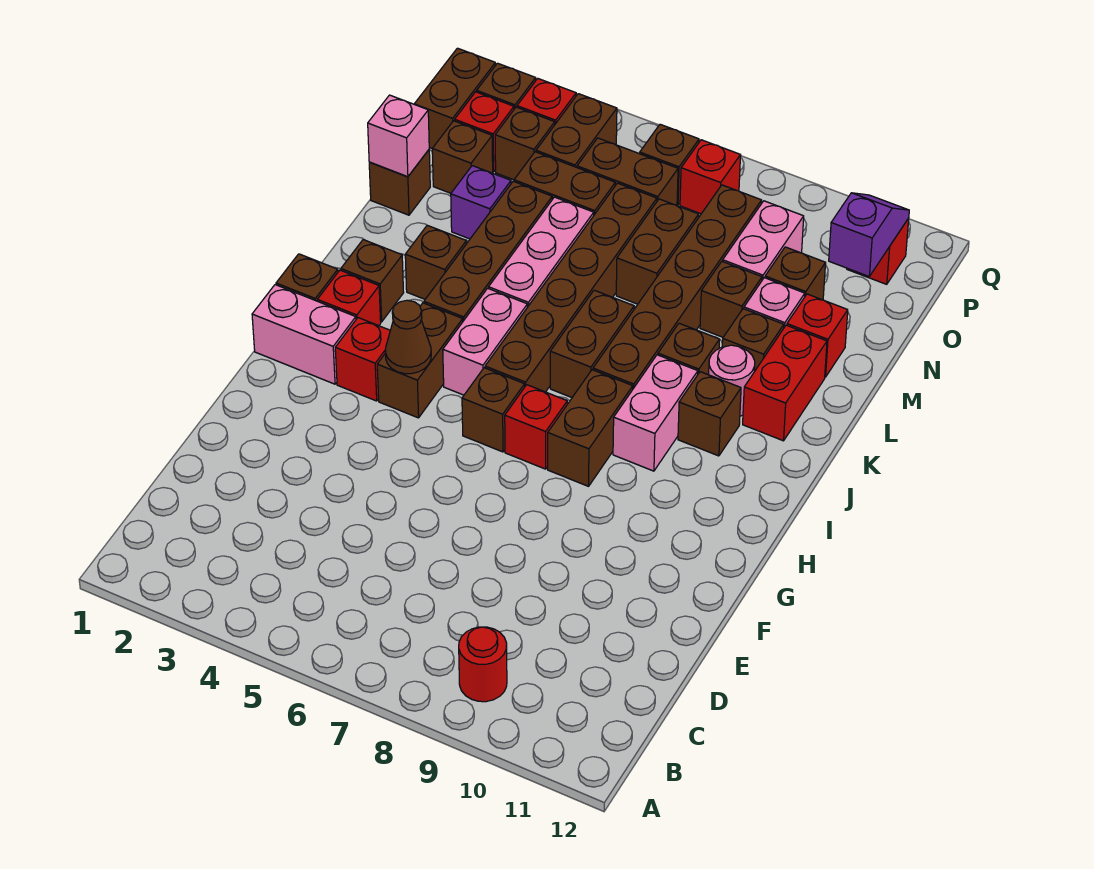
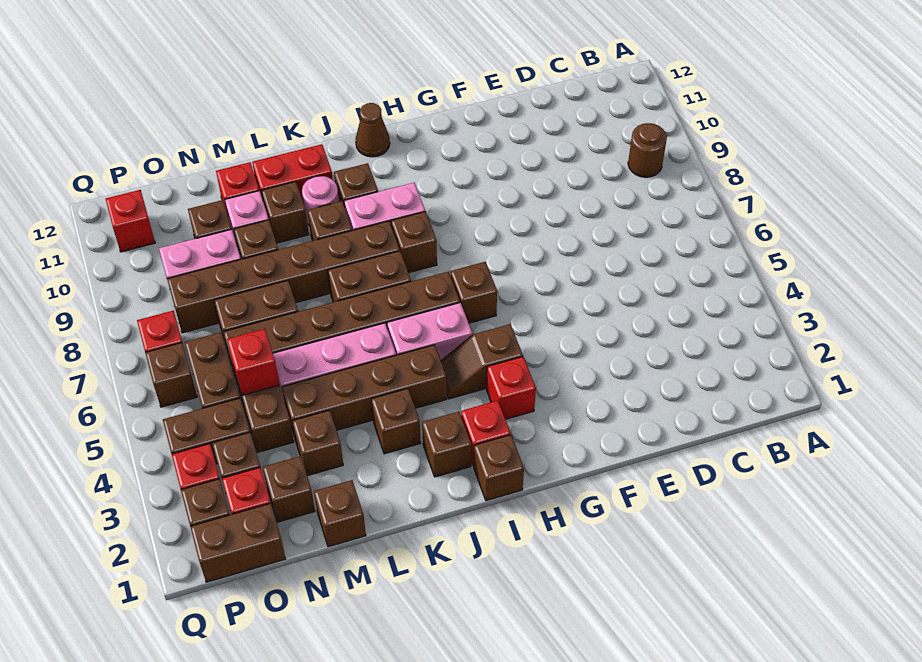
red round brick B9 level 1 -> brown round brick B9 level 1
pink brick H1:H2 level 1 -> none
brown brick H4:I4 level 1 -> brown slope H4:I4 level 1 top H
brown cone H4 level 2 -> brown cone I12 level 1
red brick H7 level 1 -> red brick N5 level 2
brown brick H8:I8 level 1 -> brown brick I8 level 1
pink brick M1 level 2 -> none
purple brick M3 level 1 -> brown brick M3 level 1
purple slope O11:P11 level 2 top O -> none

